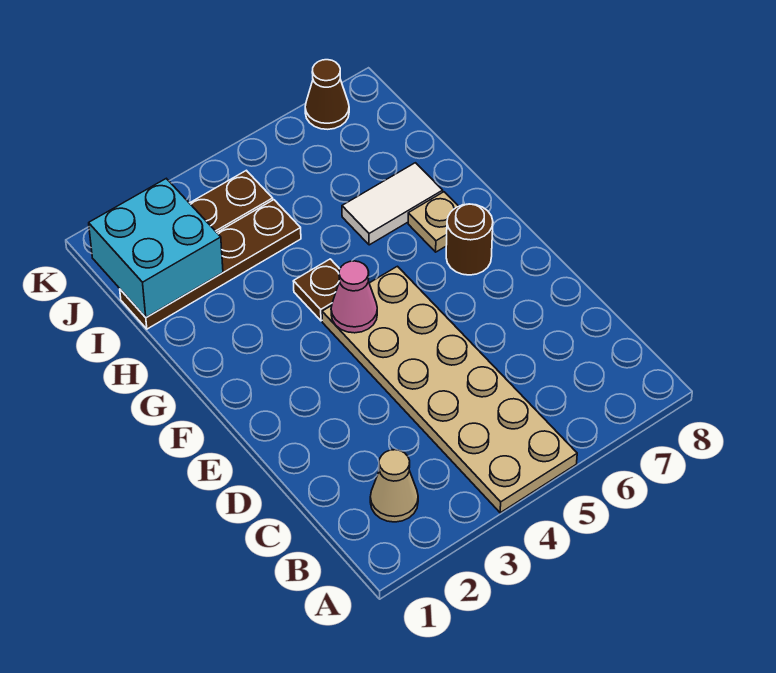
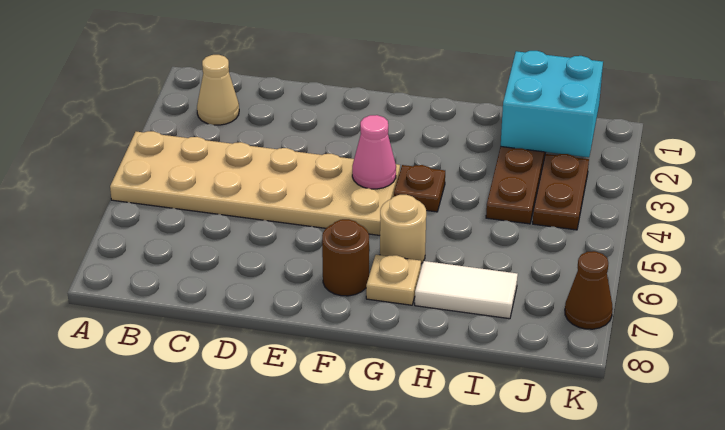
none -> tan round brick G6 level 1
white tile H6:H7 level 1 -> white tile H7:I7 level 1

